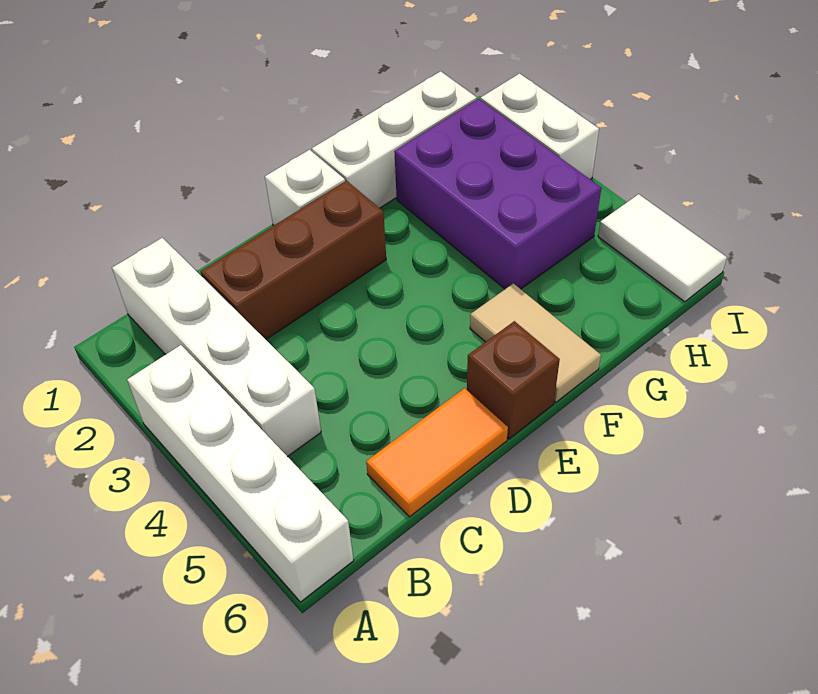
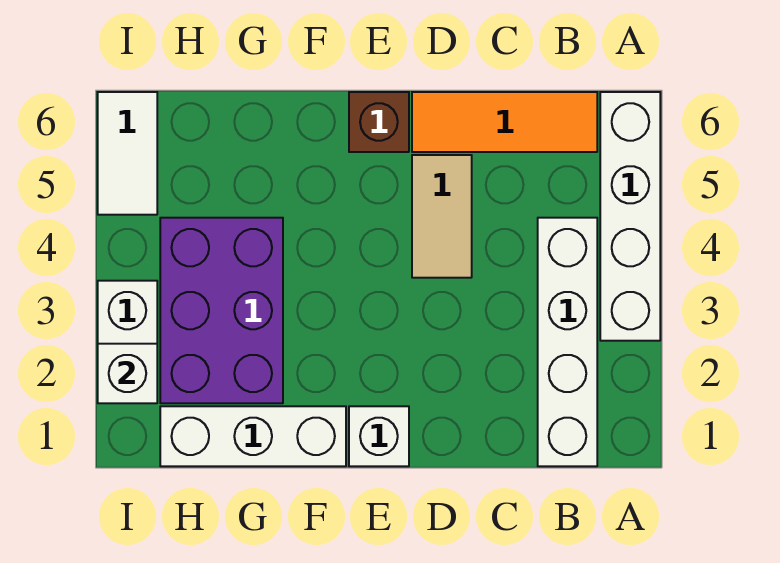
brown brick C2:E2 level 1 -> none
orange tile C6:D6 level 1 -> orange tile B6:D6 level 1
tan tile F5:F6 level 1 -> tan tile D4:D5 level 1
none -> white brick I2 level 2

